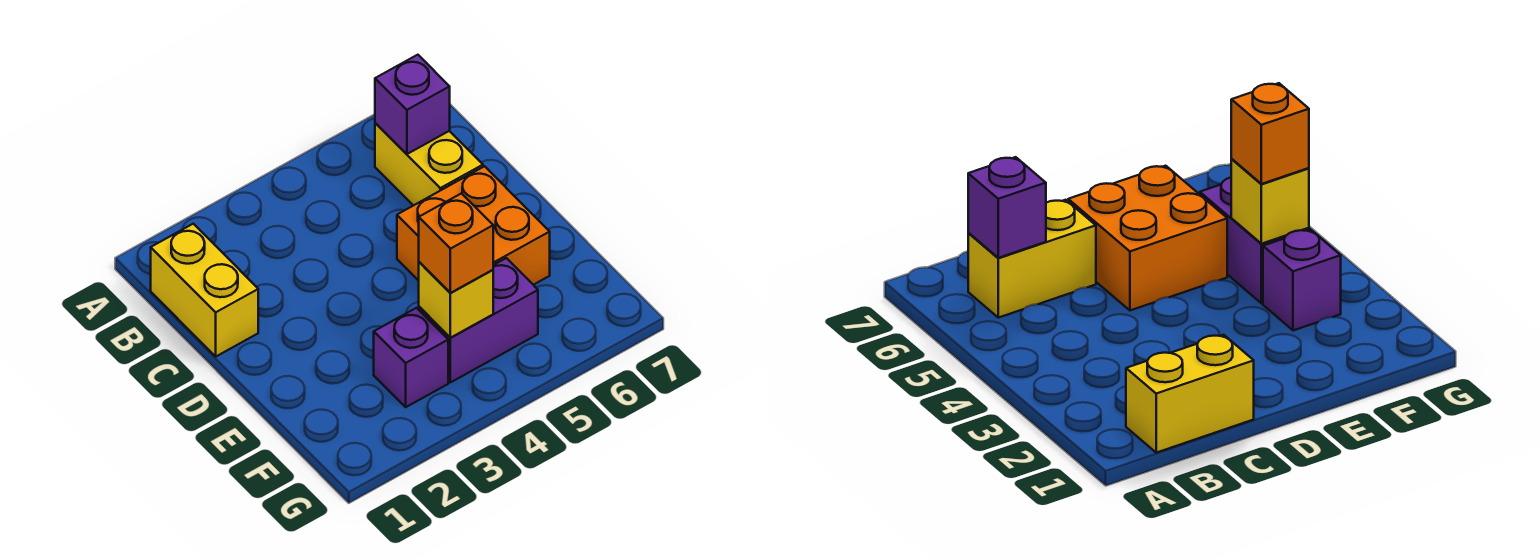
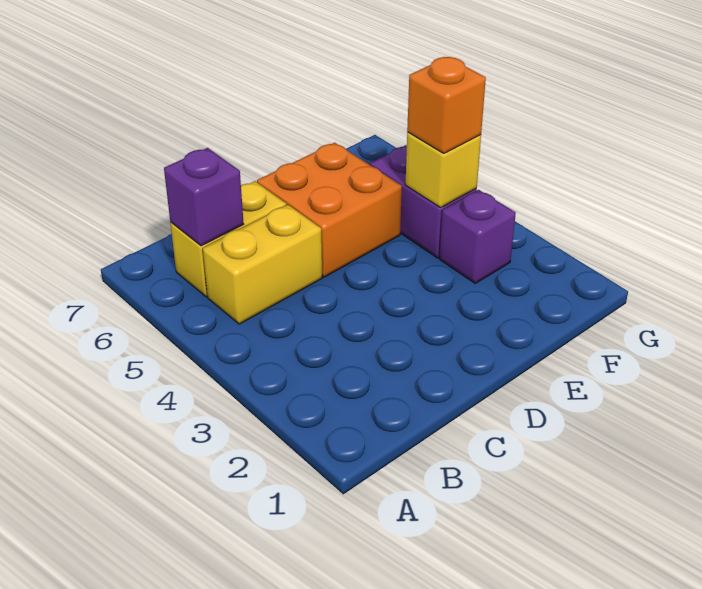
yellow brick B1:C1 level 1 -> yellow brick B5:C5 level 1

